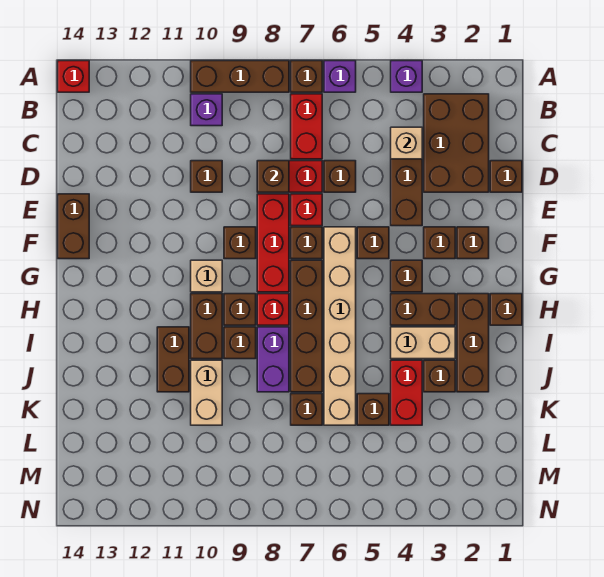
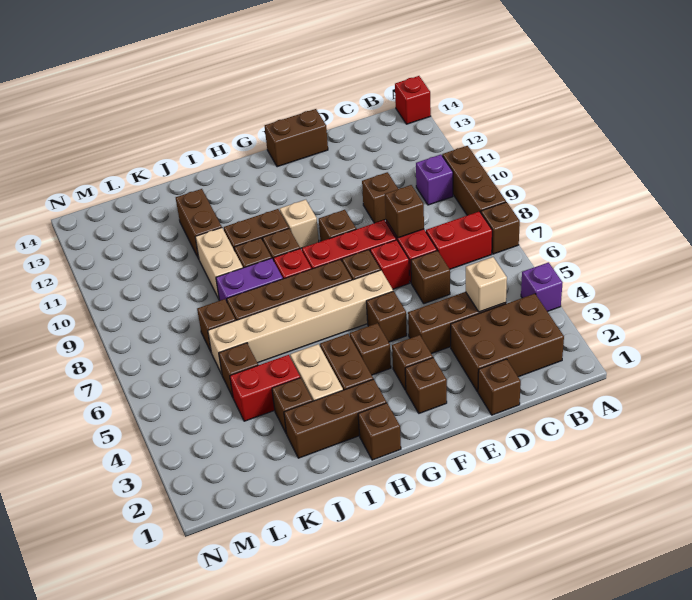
purple brick A6 level 1 -> none
brown brick I11:J11 level 1 -> brown brick J11:J12 level 1
tan brick J10:K10 level 1 -> tan brick J9:J10 level 1

